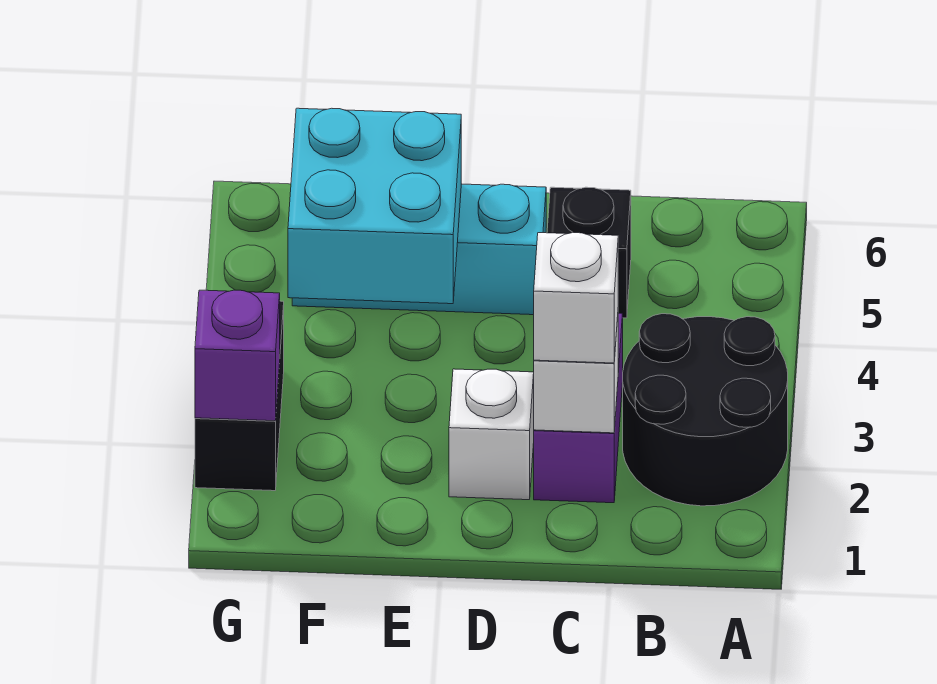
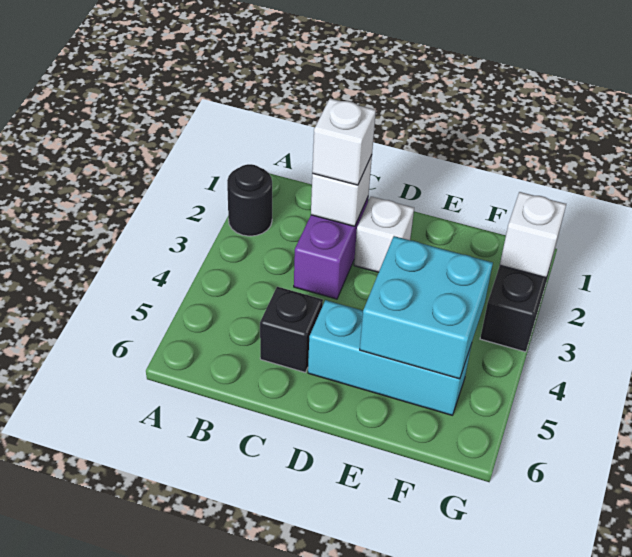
black round brick A2:B3 level 1 -> black round brick A2 level 1
purple brick G2 level 2 -> white brick G2 level 2

